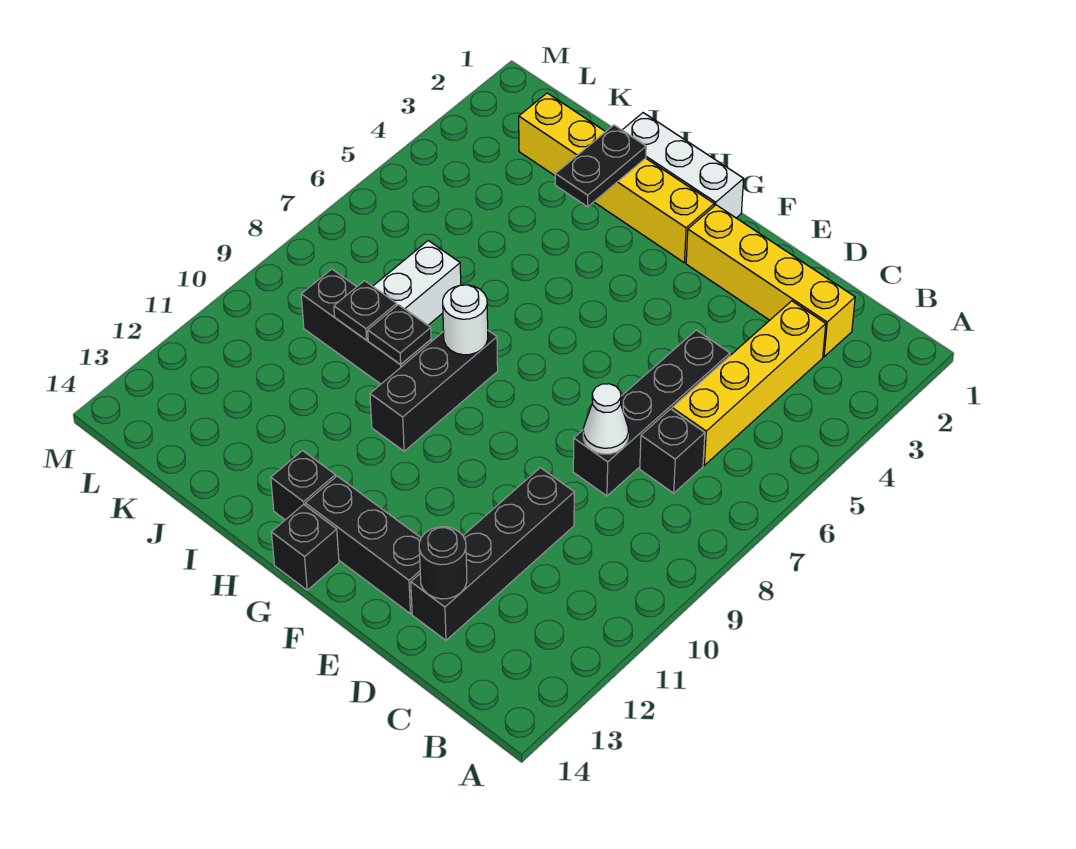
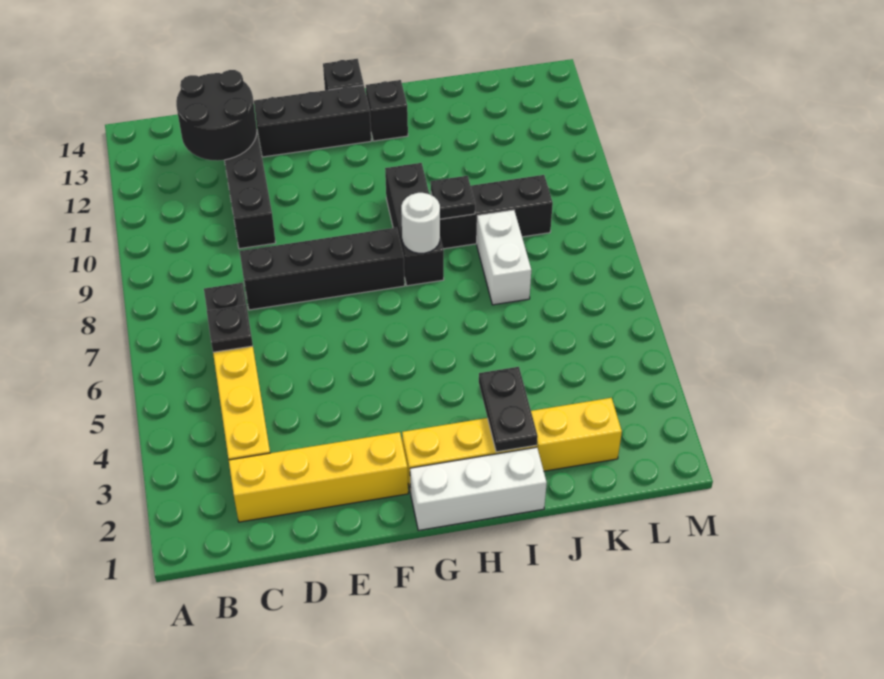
black brick D5:D8 level 1 -> black brick D8:G8 level 1
white cone D8 level 2 -> none
black round brick D13 level 2 -> black round brick C12:D13 level 2
black plate J9 level 2 -> black plate C6 level 2

